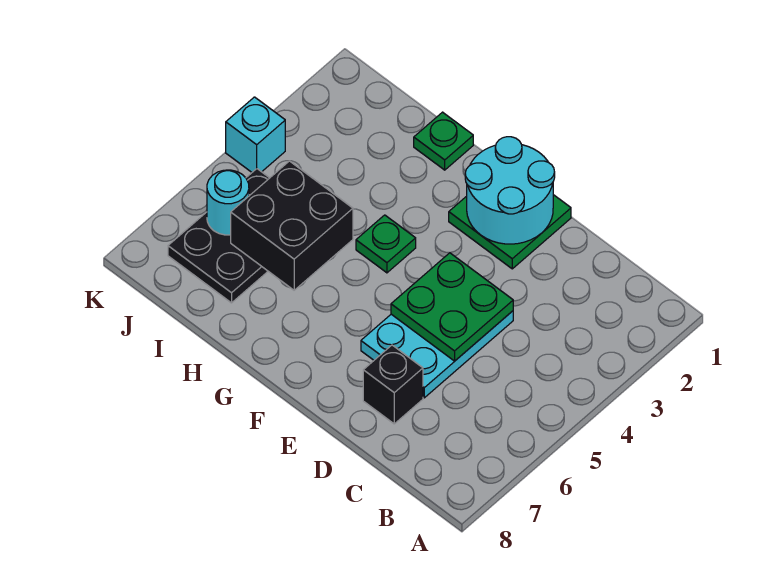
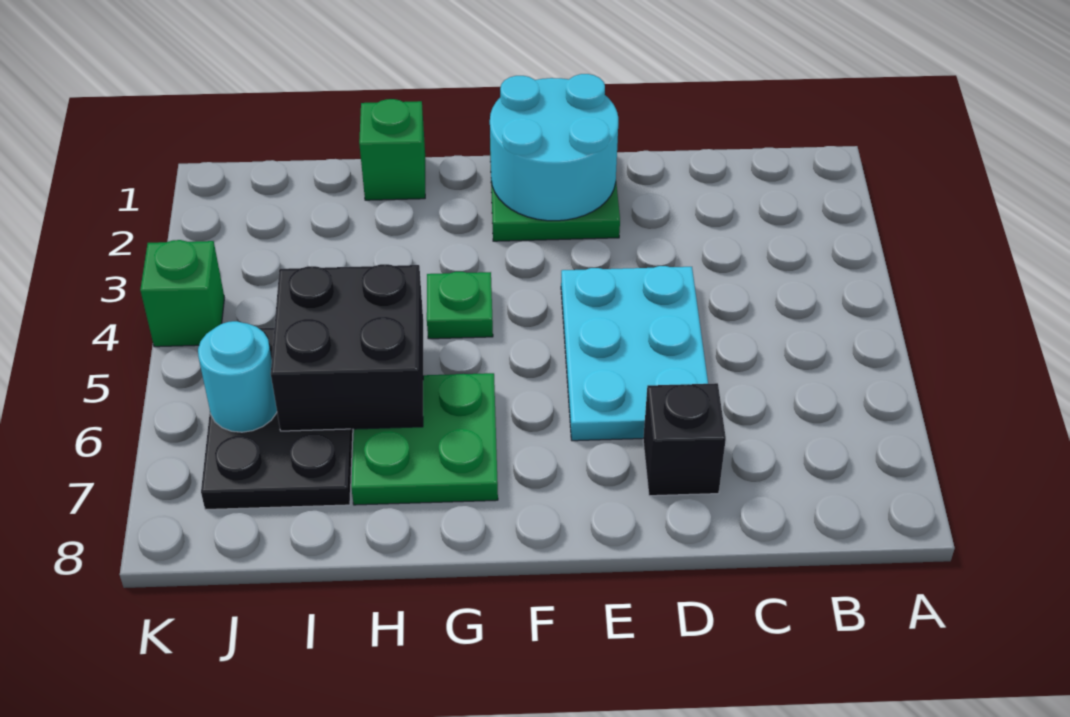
green plate D4:E5 level 2 -> green plate G6:H7 level 1
green plate H1 level 1 -> green brick H1 level 1
cyan brick K4 level 1 -> green brick K4 level 1

